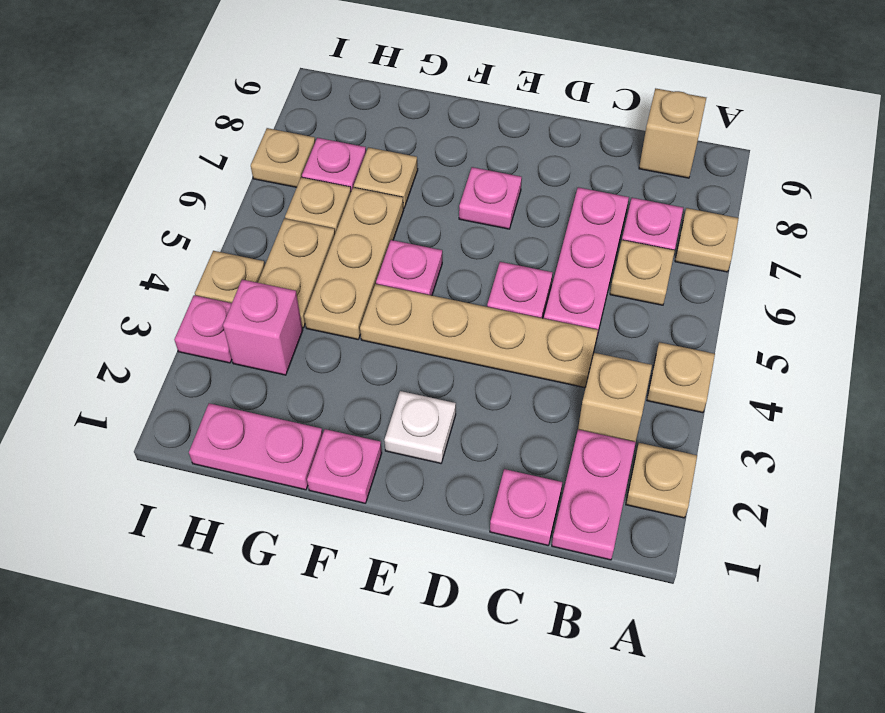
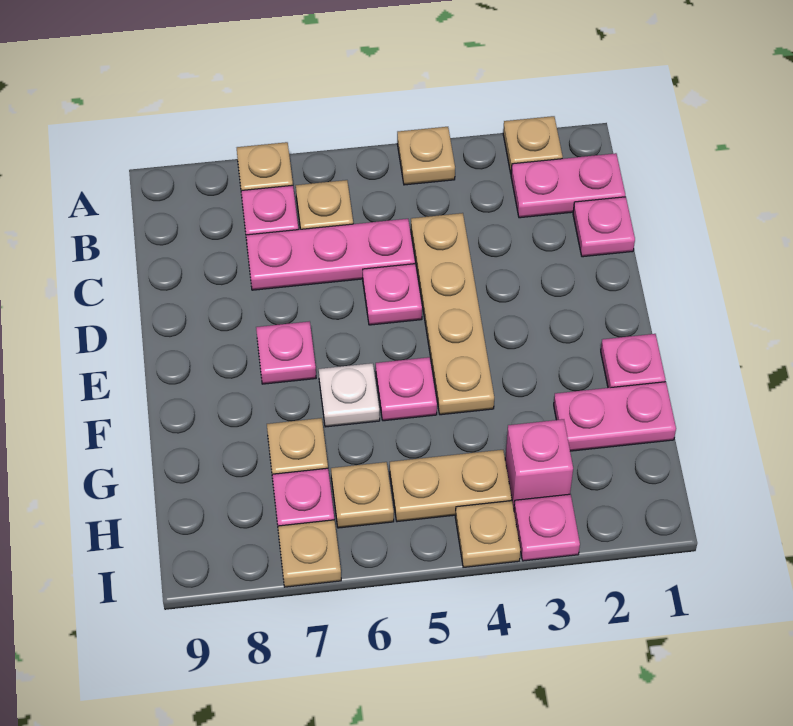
tan brick B3 level 1 -> none
tan brick B9 level 1 -> none
white plate E2 level 1 -> white plate F6 level 1
pink plate G1:H1 level 1 -> pink plate G1:G2 level 1
tan plate G4:G6 level 1 -> none

